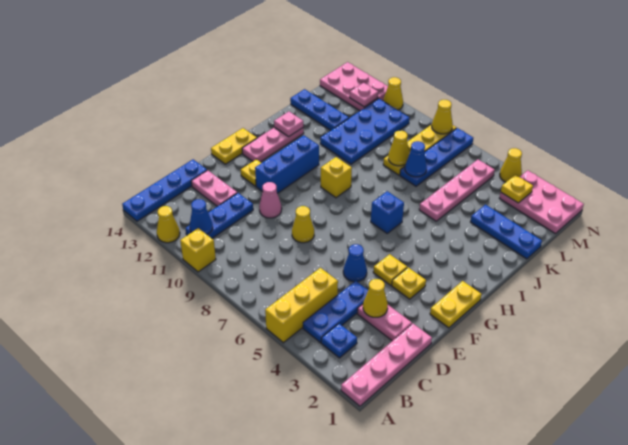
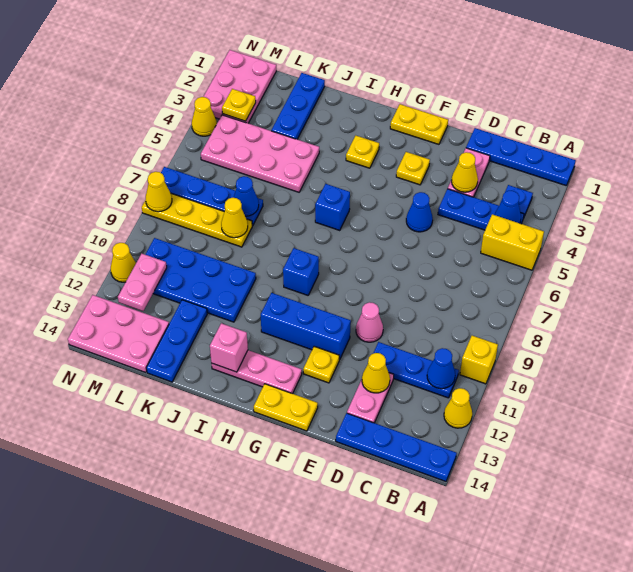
pink plate A1:D1 level 1 -> blue plate A1:D1 level 1
yellow brick A5:C5 level 1 -> yellow brick A5:B5 level 1
none -> blue cone B4 level 2
yellow cone E8 level 1 -> yellow cone D12 level 2
yellow plate F4 level 1 -> yellow plate H3 level 1
yellow brick H9 level 1 -> blue brick H9 level 1
pink plate I13 level 2 -> pink brick I13 level 2
pink plate J5:M5 level 1 -> pink plate J4:M5 level 1
pink plate M12:N14 level 1 -> pink plate L13:N14 level 1
pink plate M12 level 2 -> pink plate M11:M12 level 2

